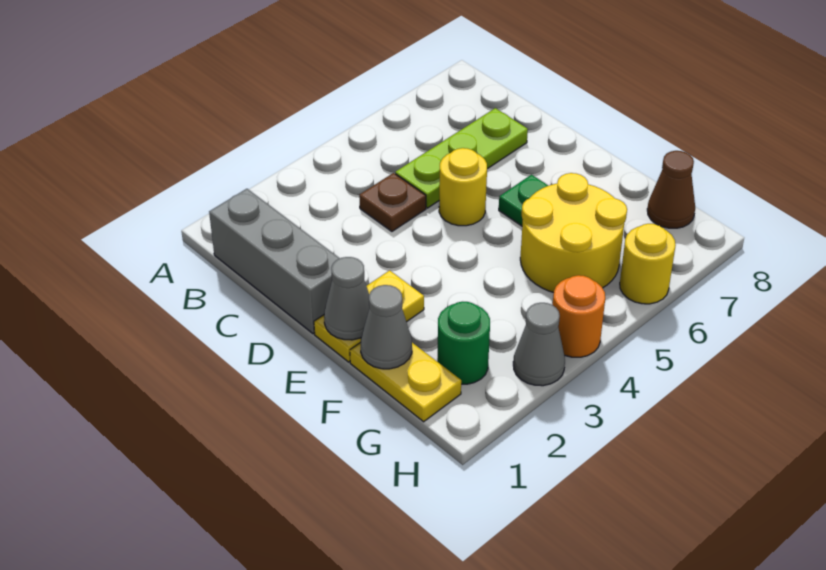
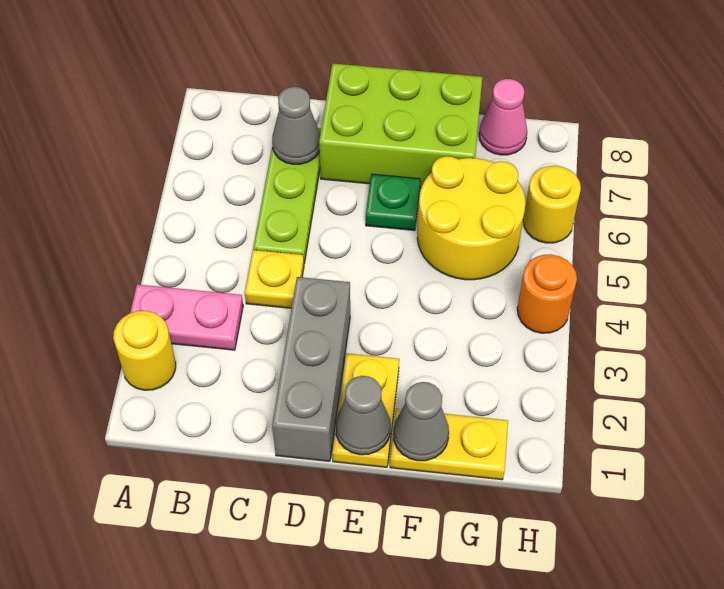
none -> pink plate A3:B3 level 1
grey brick B1:D1 level 1 -> grey brick D1:D3 level 1
brown plate C4 level 1 -> yellow plate C4 level 1
yellow round brick D5 level 1 -> yellow round brick A2 level 1
none -> lime brick D7:F8 level 1
green round brick G2 level 1 -> none
brown cone G8 level 1 -> pink cone G8 level 1
grey cone H3 level 1 -> grey cone C7 level 2

